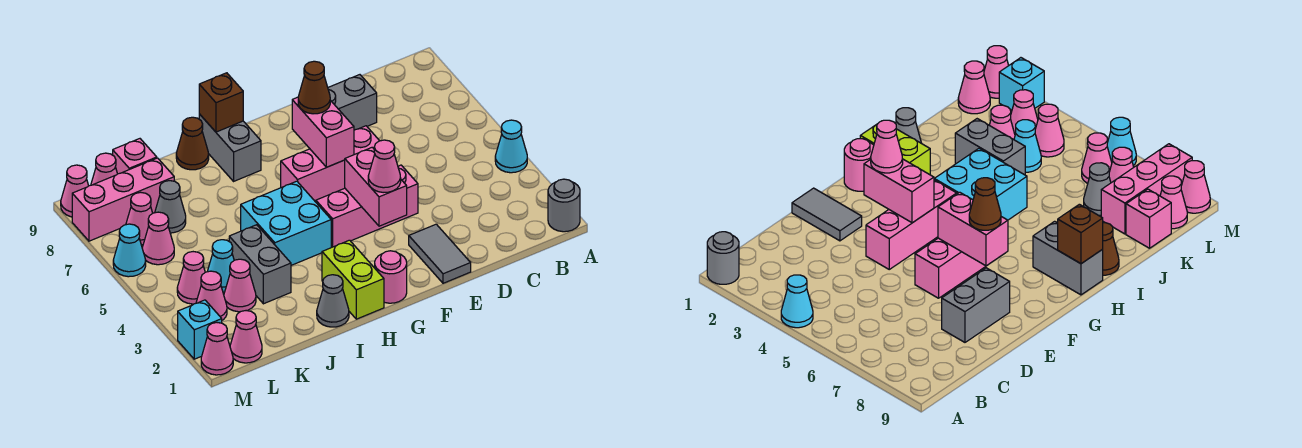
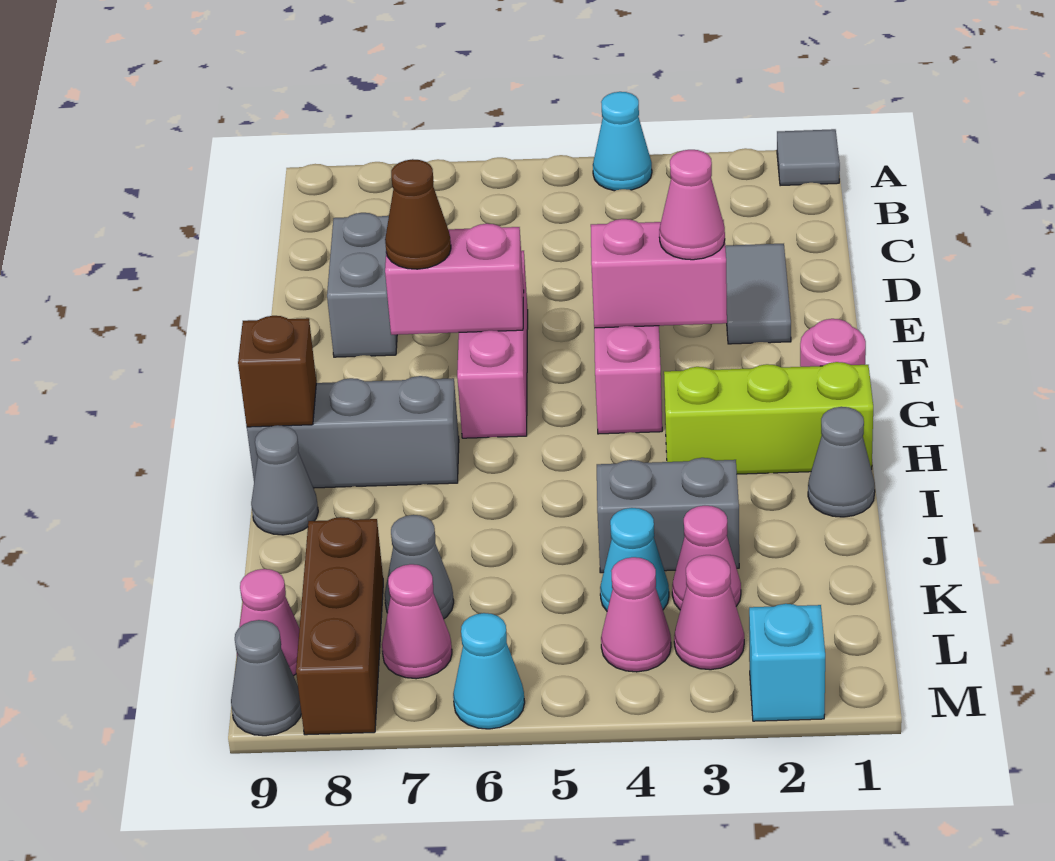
grey round brick A1 level 1 -> grey tile A1 level 1
grey tile E1:E2 level 1 -> grey tile D2:E2 level 1
lime brick H1:H2 level 1 -> lime brick H1:H3 level 1
cyan brick H4:I5 level 1 -> none
grey brick H8:H9 level 1 -> grey brick H7:H9 level 1
brown cone I9 level 1 -> grey cone I9 level 1
pink brick K8:M8 level 1 -> brown brick K8:M8 level 1
pink brick K9 level 1 -> none
pink cone L1 level 1 -> none
pink cone L6 level 1 -> none
pink cone M1 level 1 -> none
pink cone M9 level 1 -> grey cone M9 level 1

